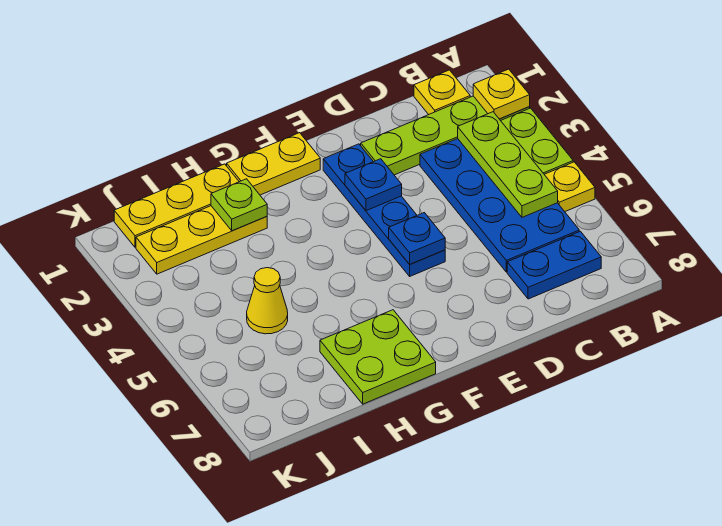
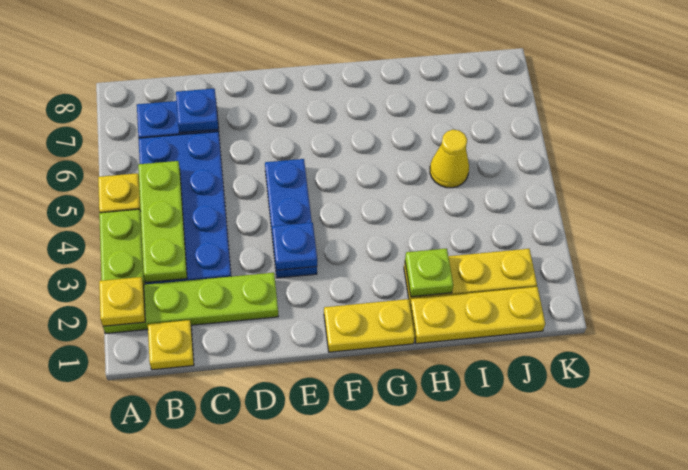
blue plate E2:E5 level 1 -> blue plate E3:E5 level 1
blue plate E5 level 2 -> blue plate C7 level 2
lime plate G7:H8 level 1 -> none

